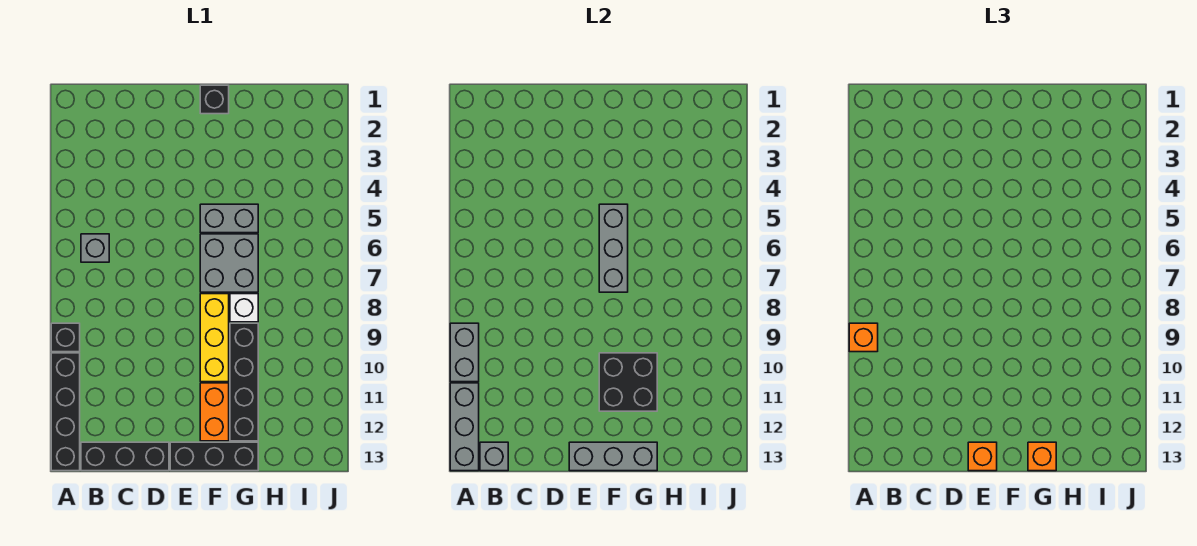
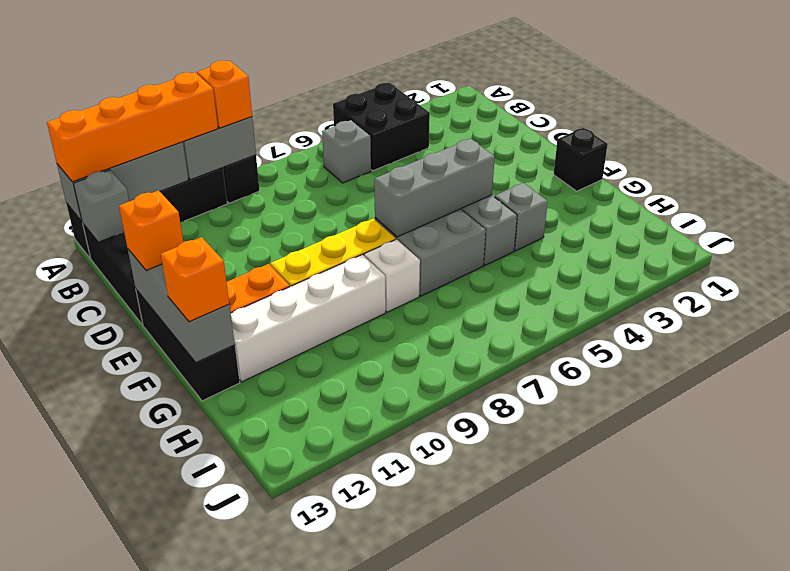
none -> orange brick A10:A13 level 3
black brick F10:G11 level 2 -> black brick A4:B5 level 1
none -> grey brick G4 level 1
black brick G9:G12 level 1 -> white brick G9:G12 level 1

